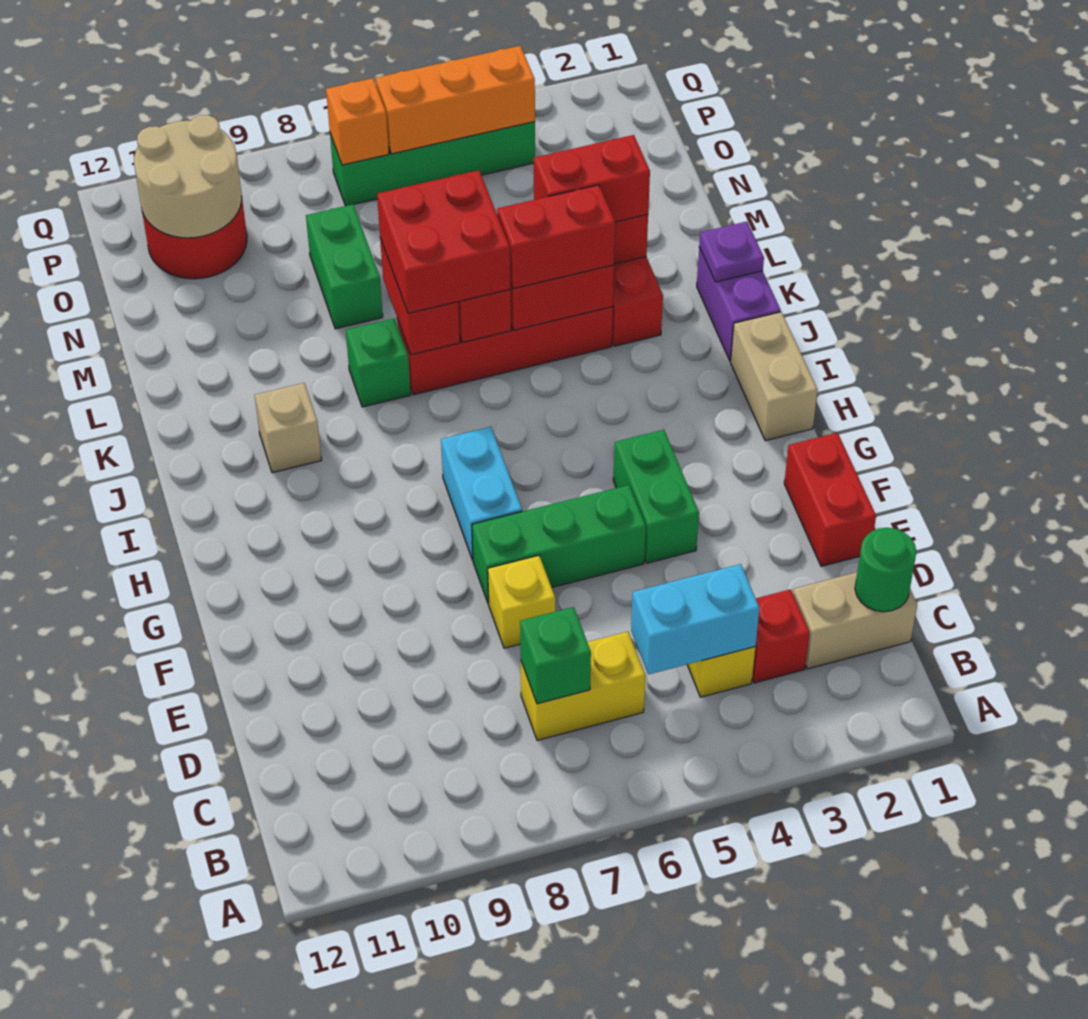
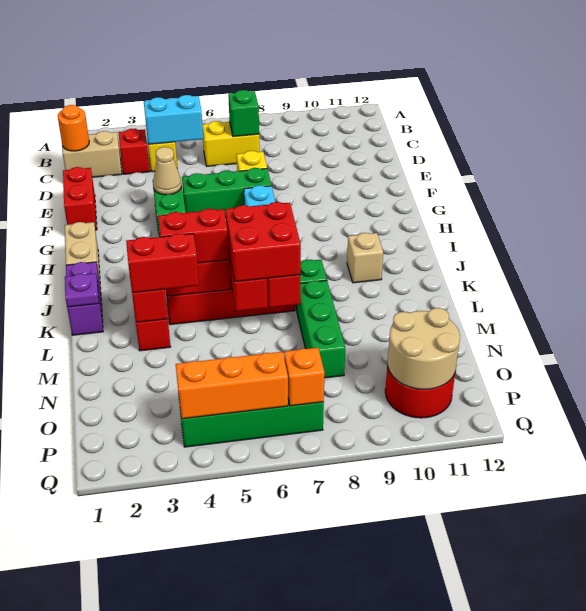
green round brick C1 level 2 -> orange round brick C1 level 2
none -> tan cone F4 level 2
green brick M8:N8 level 1 -> green brick L8:N8 level 1

